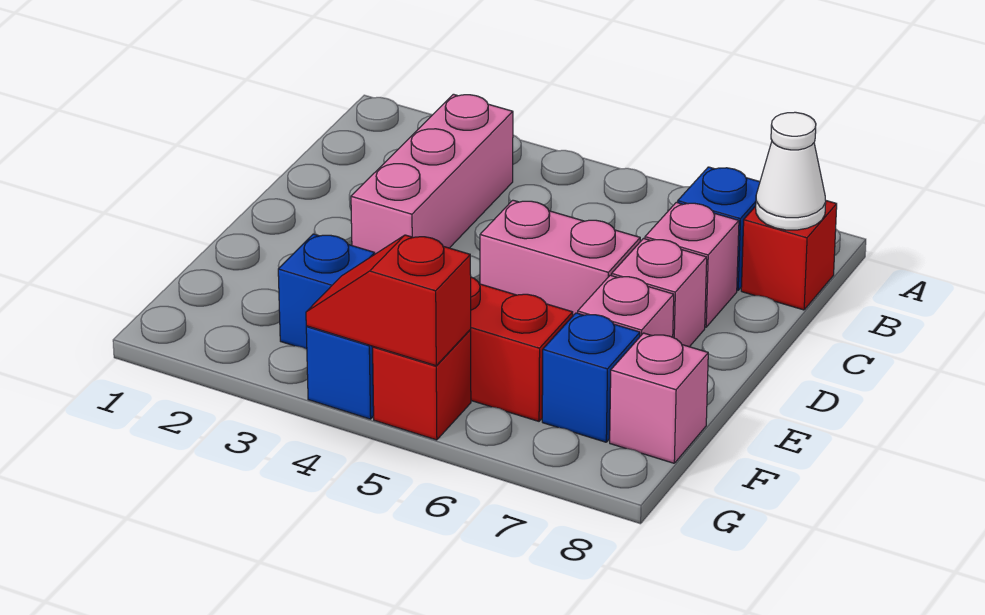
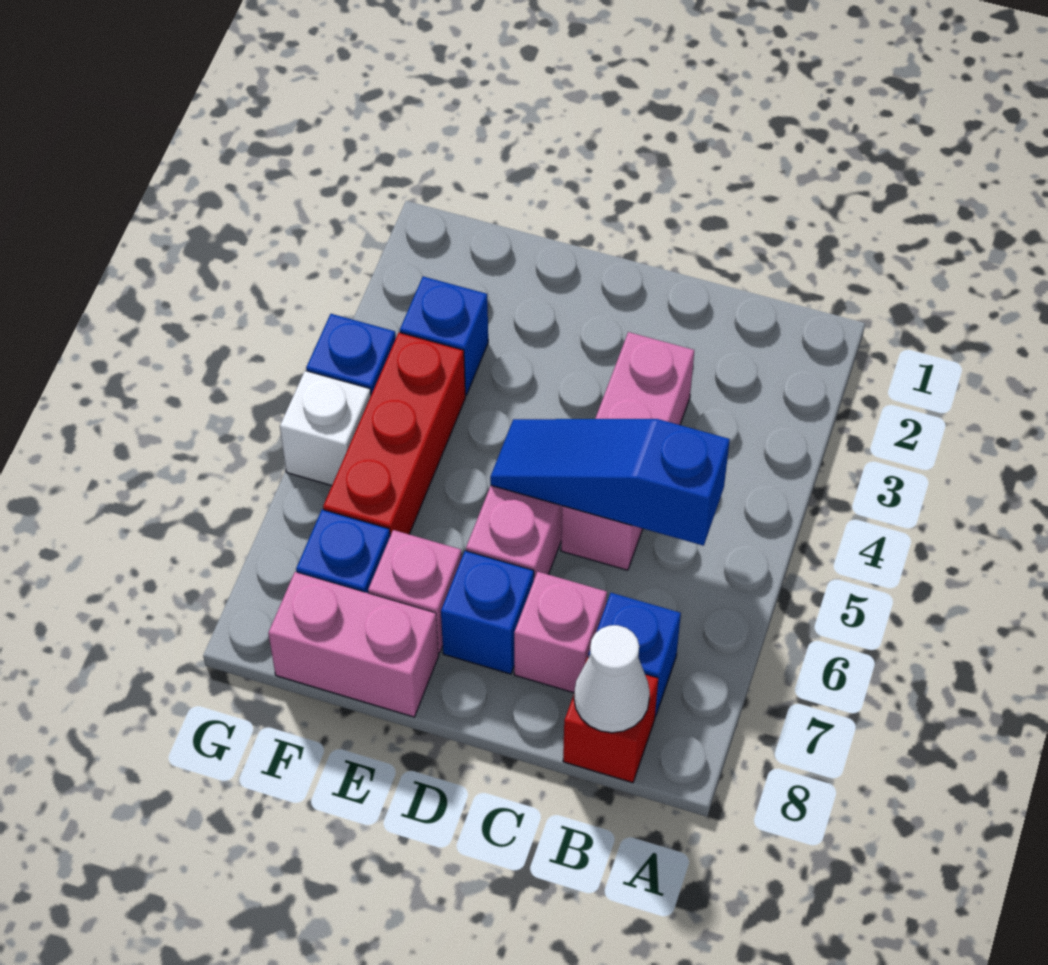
pink brick B3:D3 level 1 -> pink brick C3:C5 level 1
none -> blue slope B5:D5 level 2 top B
pink brick D7 level 1 -> blue brick D7 level 1
pink brick F8 level 1 -> pink brick E8:F8 level 1
red slope G4:G5 level 2 top 5 -> none
red brick G5 level 1 -> white brick G5 level 1

